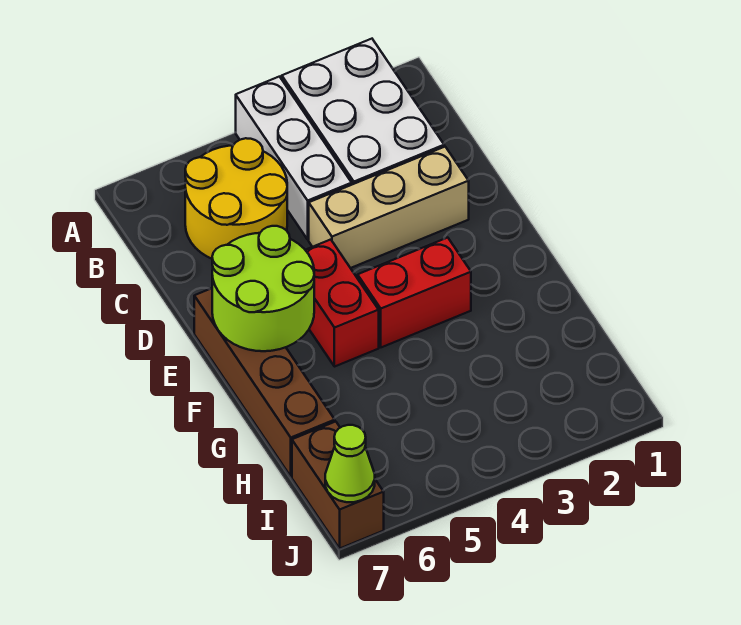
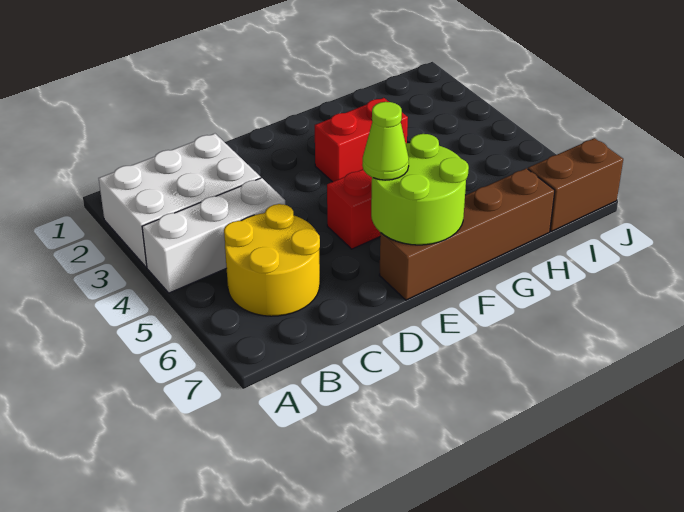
tan brick D2:D4 level 1 -> none
red brick F3:F4 level 1 -> red brick F3:G3 level 1
lime cone J7 level 2 -> lime cone E6 level 3

